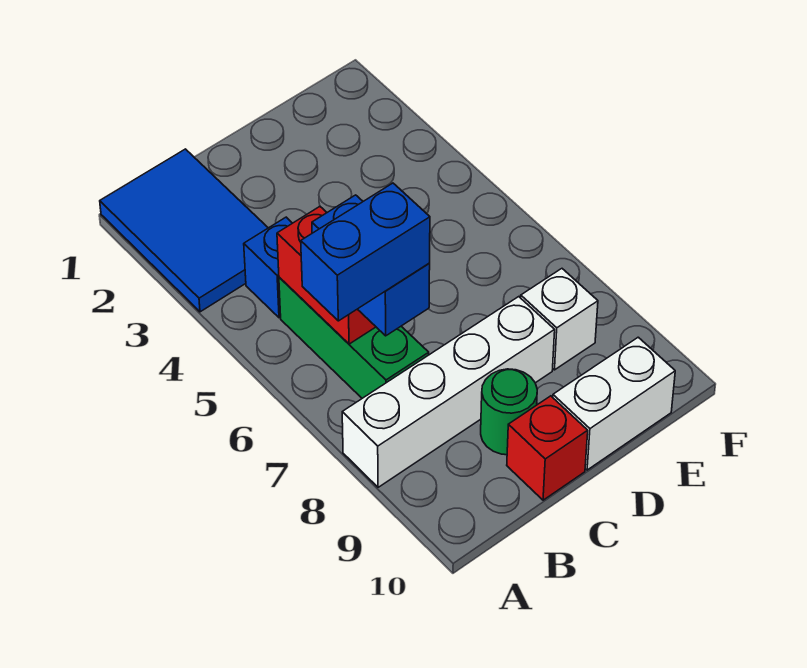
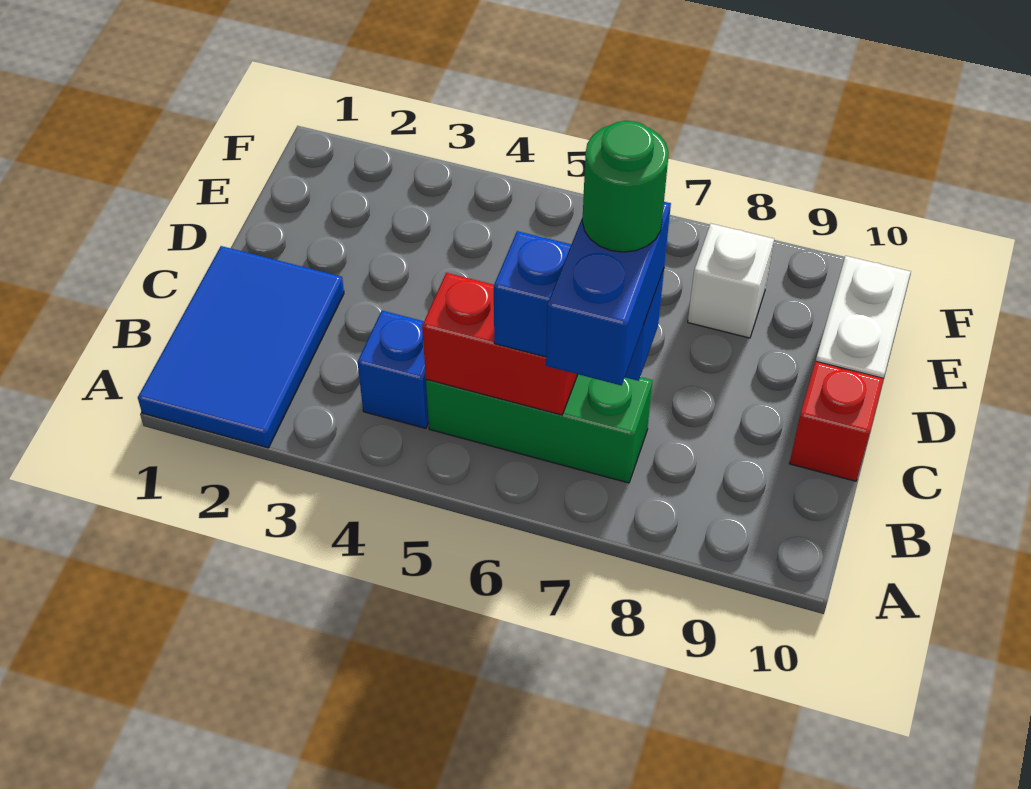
blue tile A1:B3 level 1 -> blue tile A1:C2 level 1
white brick A8:D8 level 1 -> none
green round brick C9 level 1 -> green round brick B7 level 5

